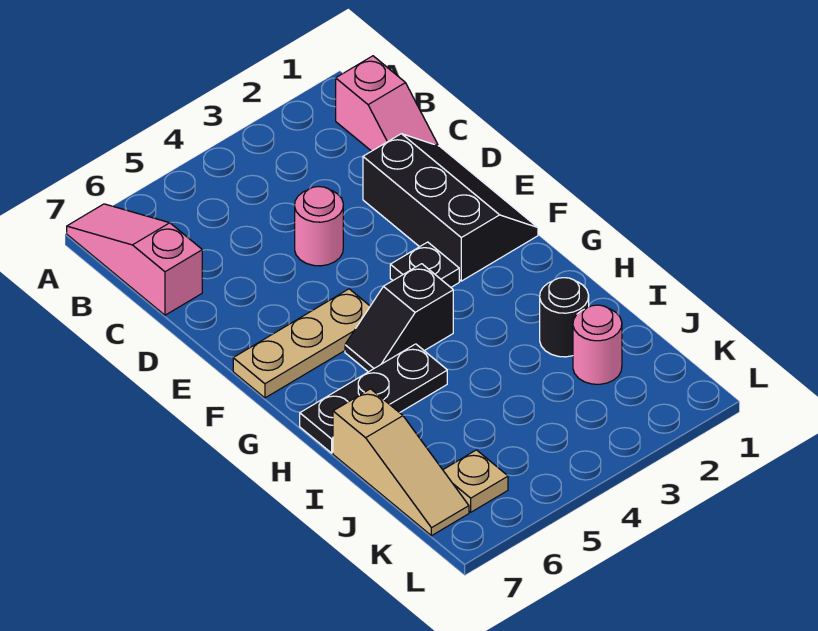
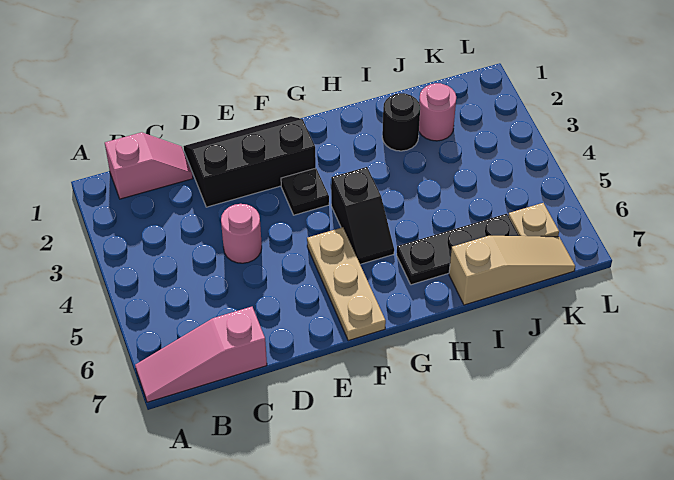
black plate H5:H7 level 1 -> black plate H6:J6 level 1

